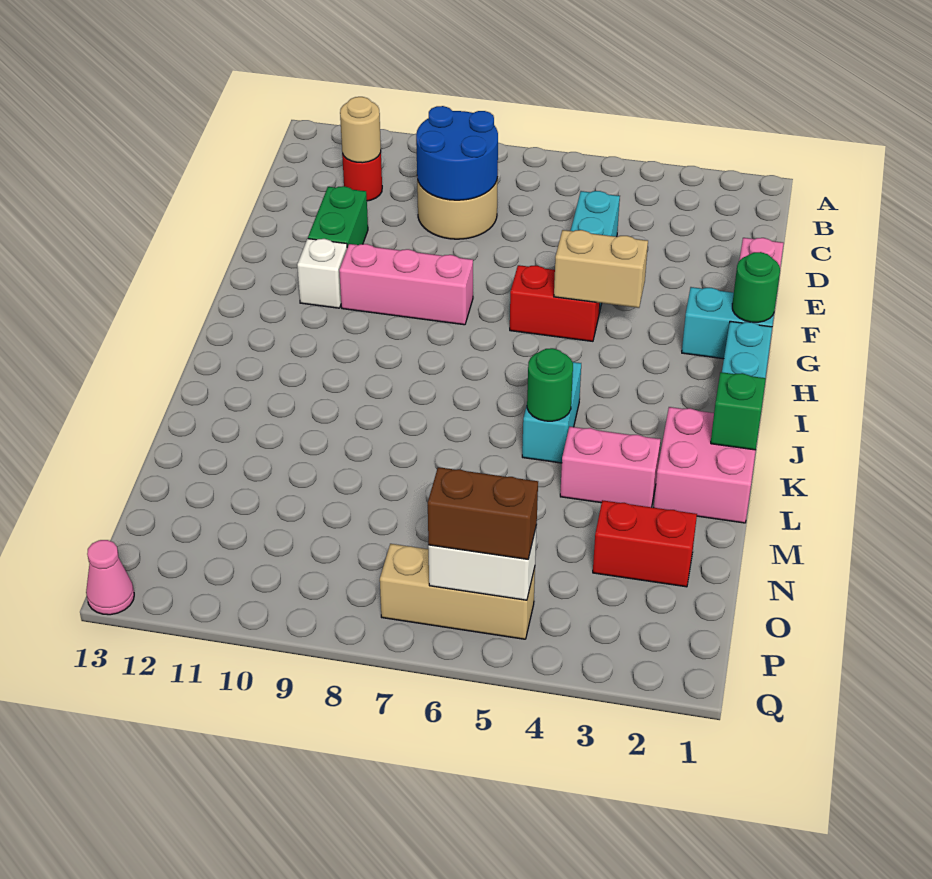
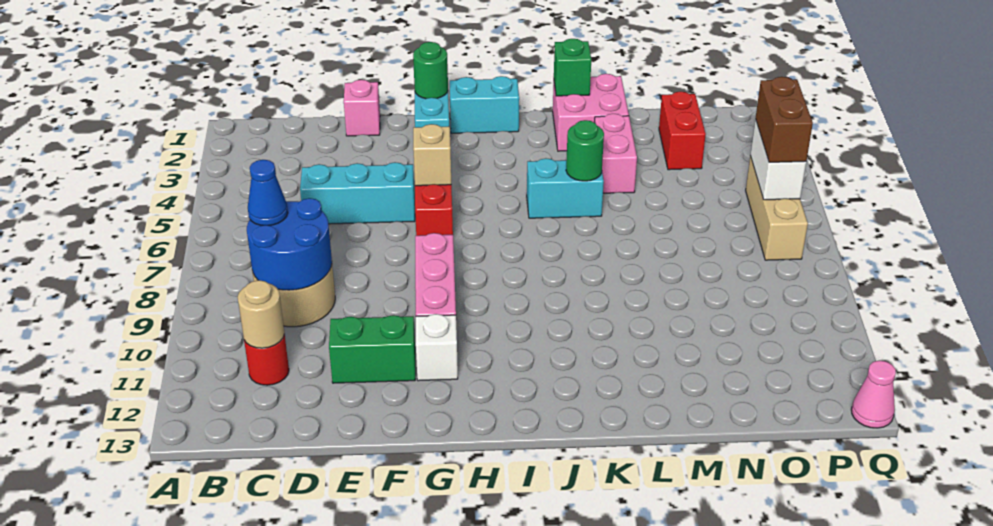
none -> blue cone C8 level 3
tan brick G4:G5 level 2 -> tan brick G5 level 2

